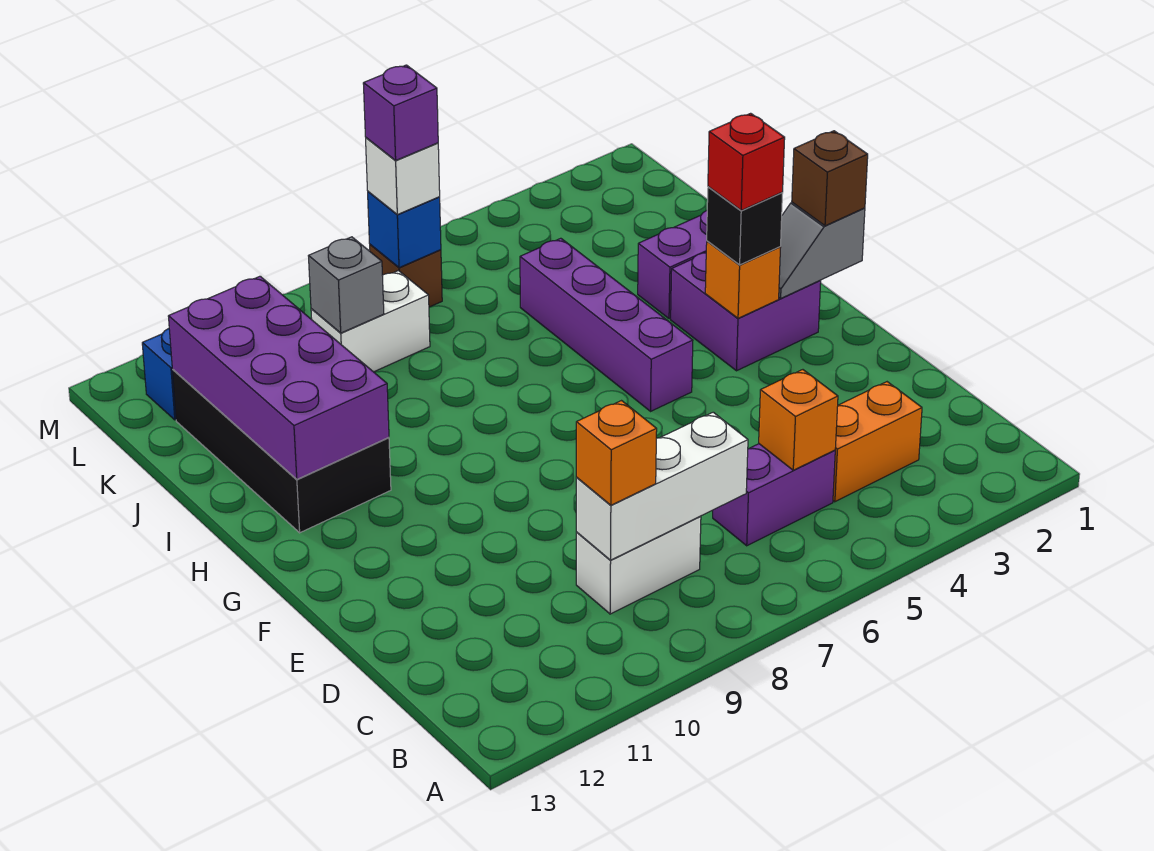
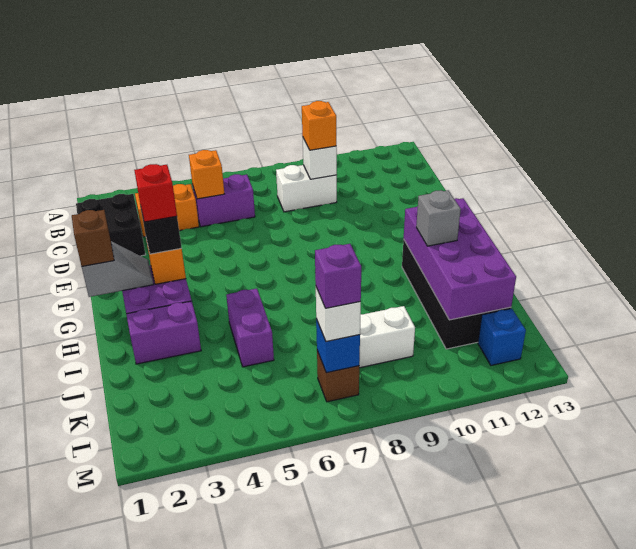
none -> black brick C1:D2 level 1
white brick C7:C9 level 2 -> white brick C9 level 2
purple brick G5:J5 level 1 -> purple brick I5:J5 level 1
grey brick K9 level 2 -> grey brick I11 level 3

